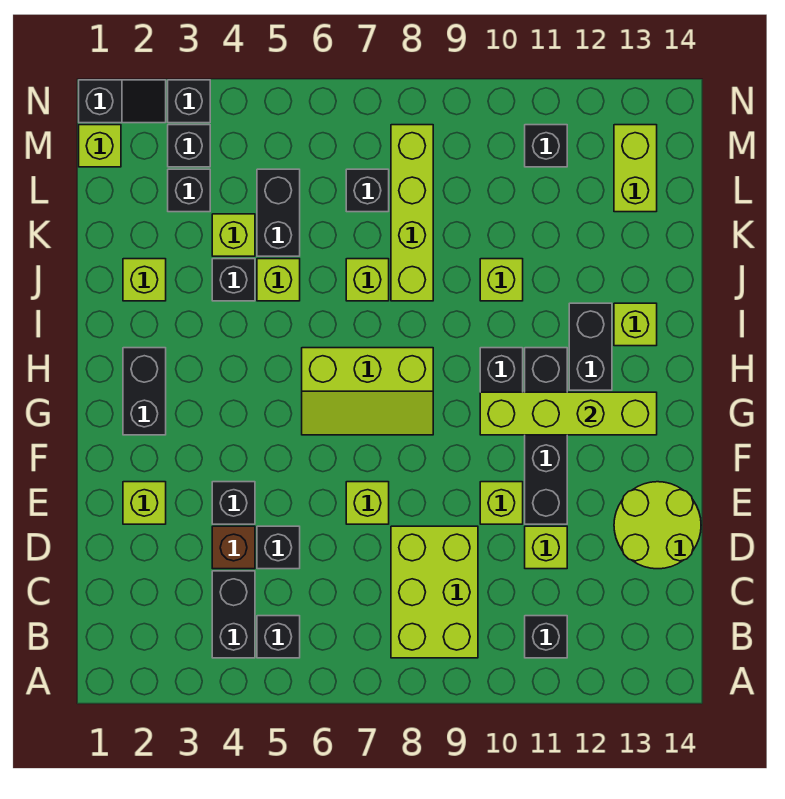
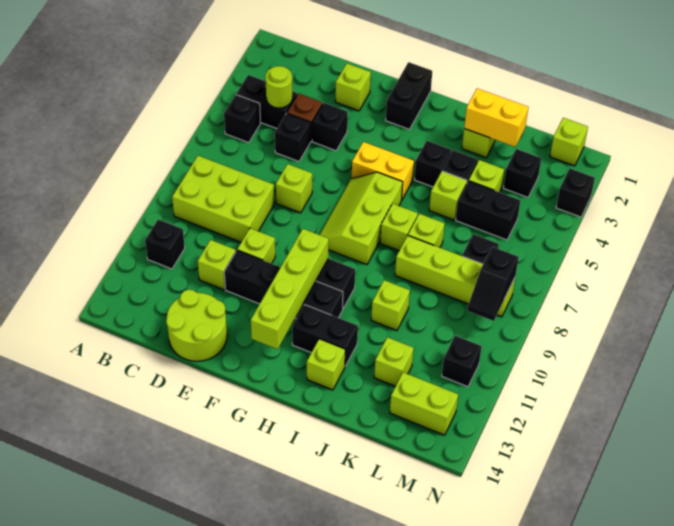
none -> lime round brick C4 level 2
black brick G2:H2 level 1 -> black brick G1:G2 level 1
none -> yellow brick G5:H5 level 1
none -> lime brick I7 level 1
none -> yellow brick J2:K2 level 2
none -> lime brick K12 level 1
black brick M3 level 1 -> black brick I4 level 1
black slope N1:N2 level 1 top 1 -> black slope M8:M9 level 2 top 8

